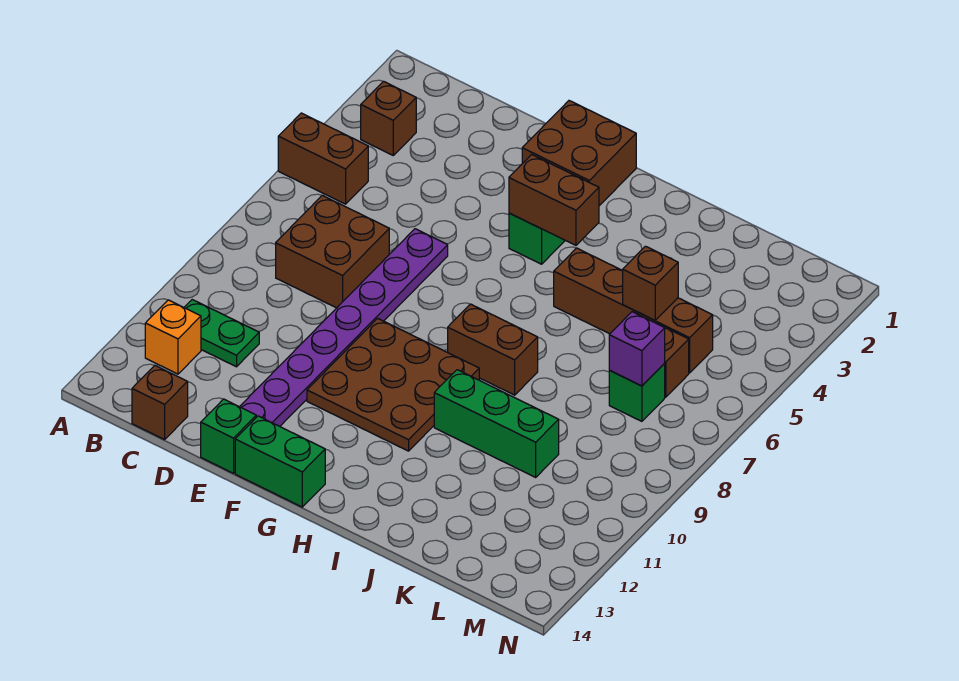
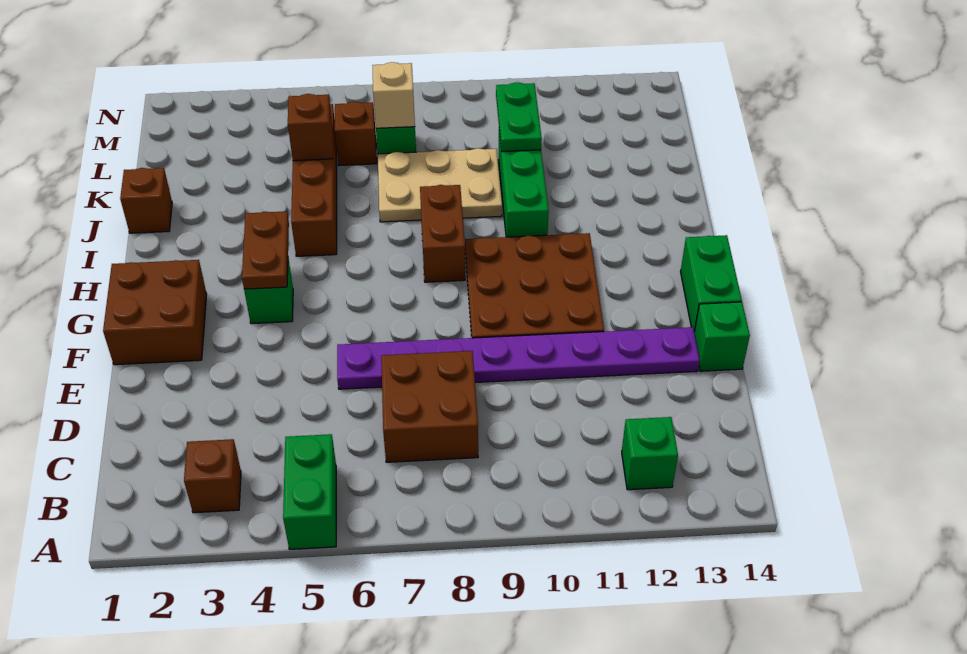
brown brick A5:B5 level 1 -> green brick A5:B5 level 1
green plate B11:C11 level 1 -> green plate K10:L10 level 2
orange brick B12 level 1 -> green brick B12 level 1
brown brick C14 level 1 -> brown brick J1 level 1
brown brick G4:H4 level 2 -> brown plate G4:H4 level 2
none -> tan plate J7:K9 level 1
purple brick L7 level 2 -> tan brick L7 level 2

